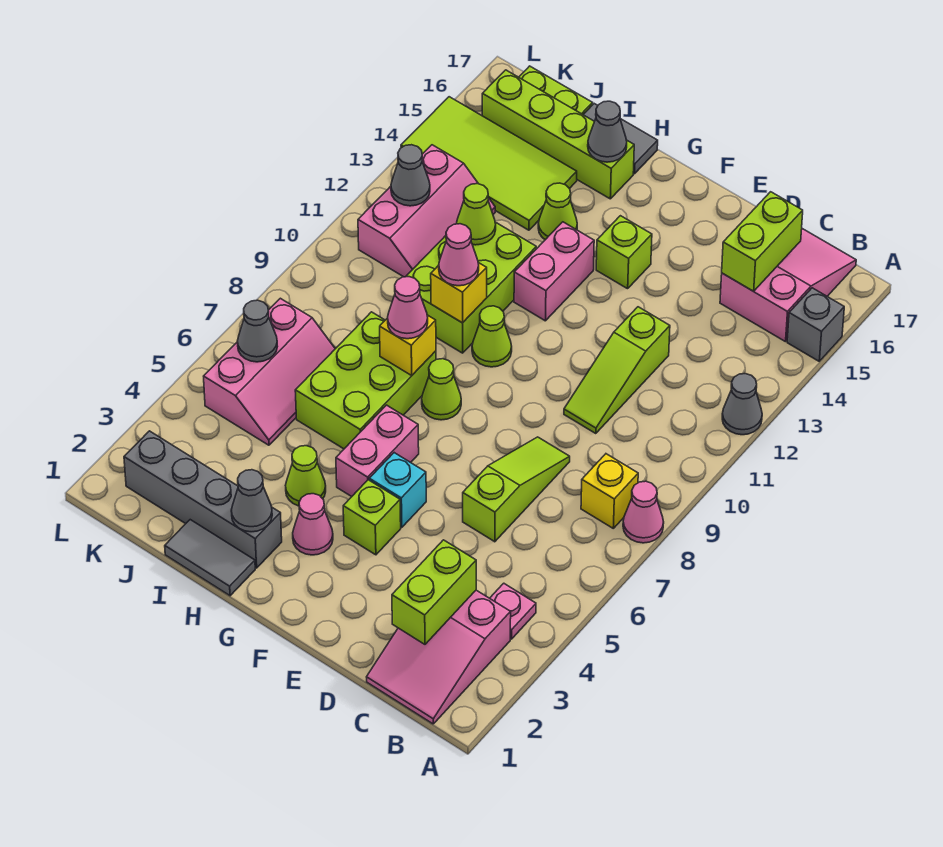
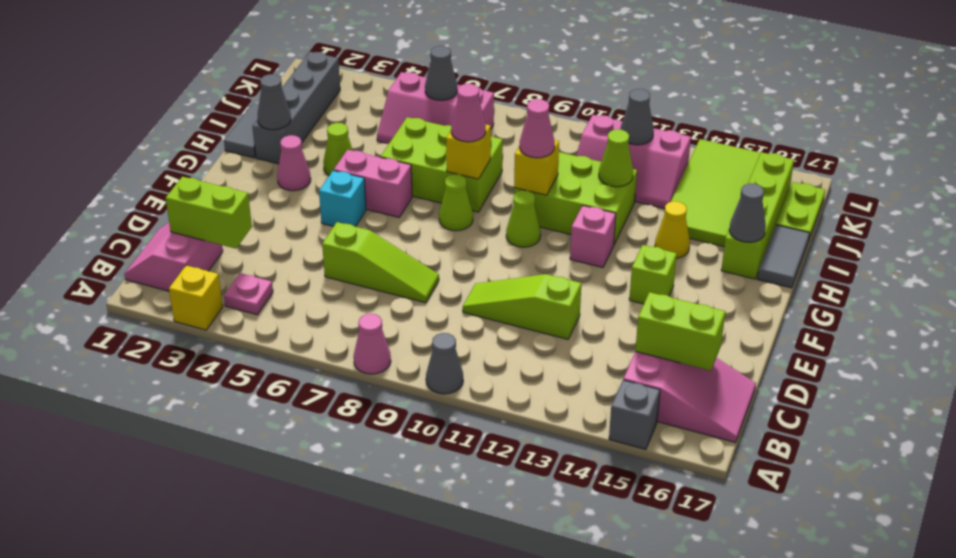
grey cone A12 level 1 -> grey cone A10 level 1
pink slope B1:C3 level 1 top 3 -> pink slope B1:C2 level 1 top 2
yellow brick B8 level 1 -> yellow brick A3 level 1
lime brick F4 level 1 -> none
pink brick G12:G13 level 1 -> pink brick G12 level 1
lime cone H14 level 1 -> yellow cone H14 level 1

